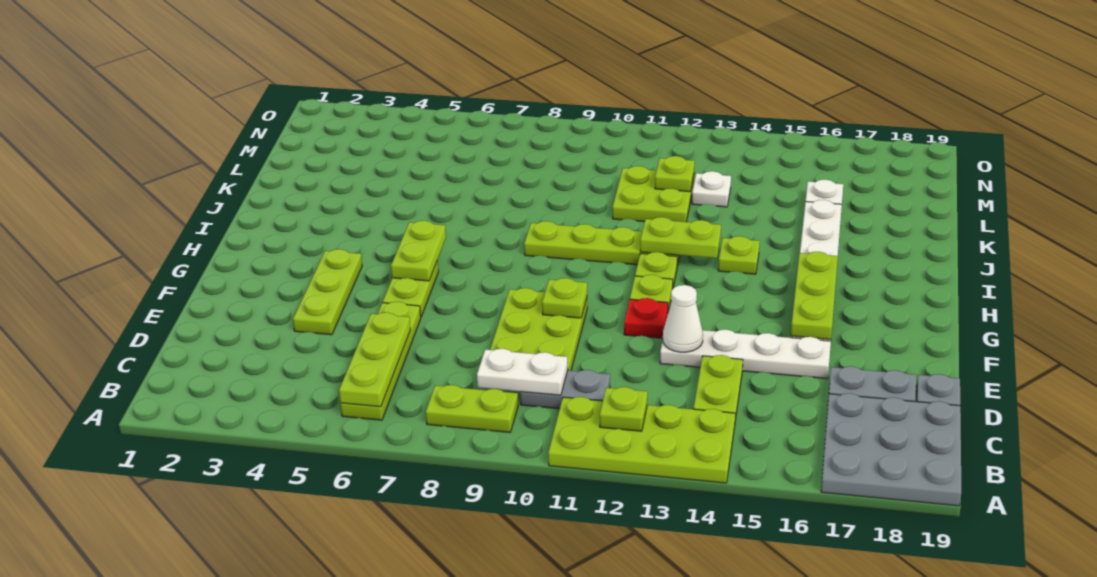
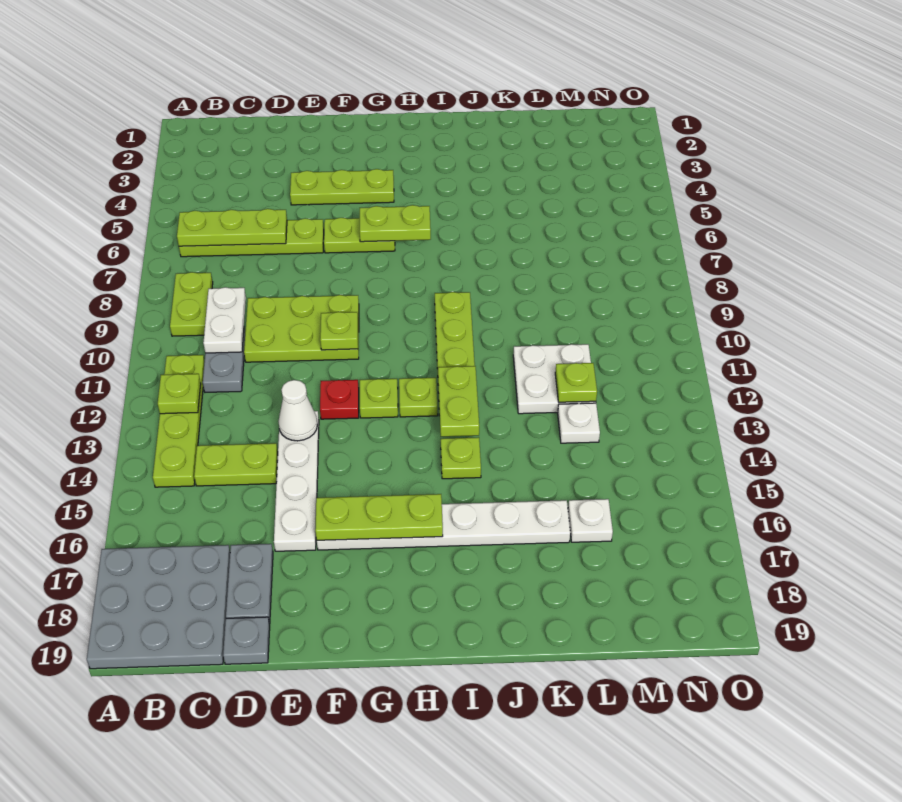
lime plate A11:B14 level 1 -> lime plate B11:B14 level 1
lime plate K11:L12 level 1 -> white plate K11:L12 level 1

